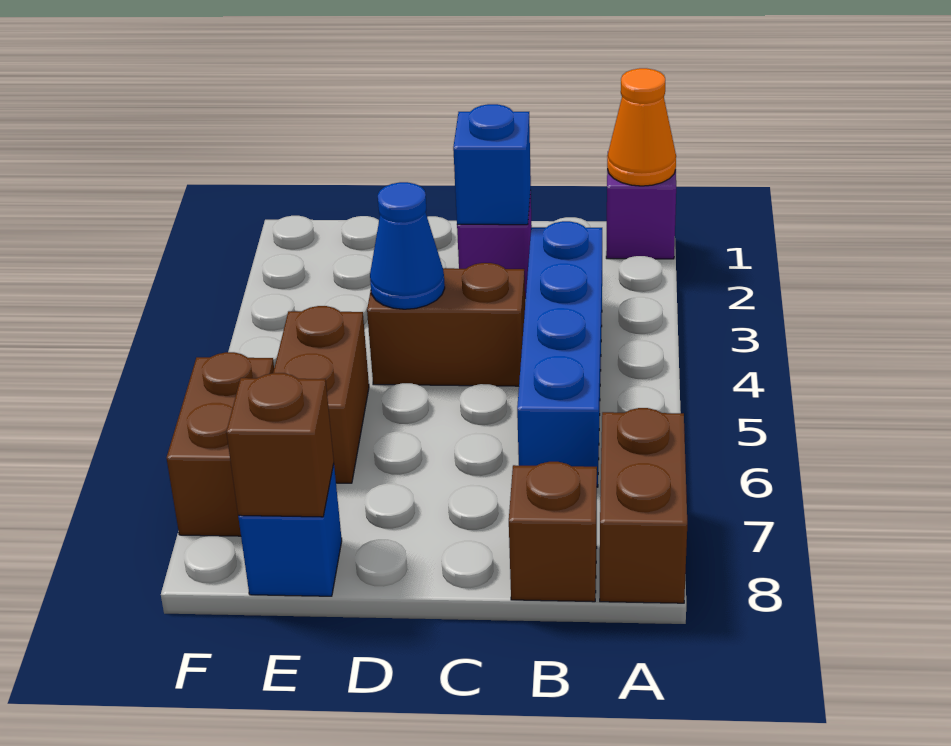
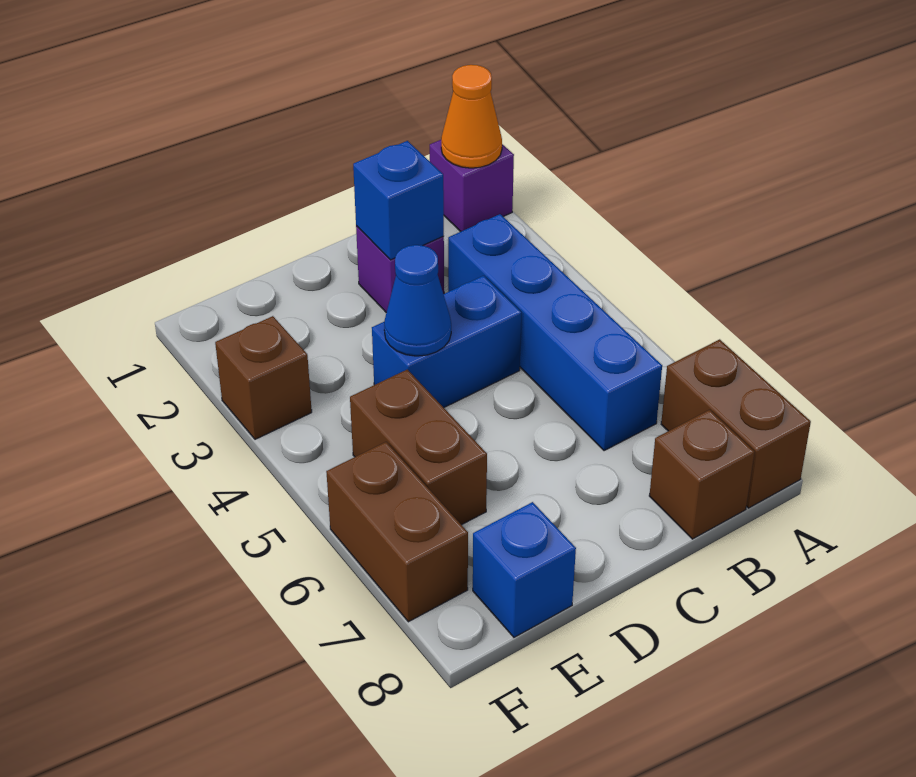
brown brick C4:D4 level 1 -> blue brick C4:D4 level 1
brown brick E8 level 2 -> brown brick F3 level 1

